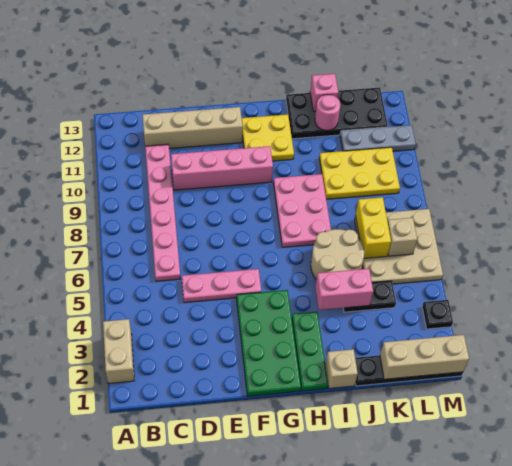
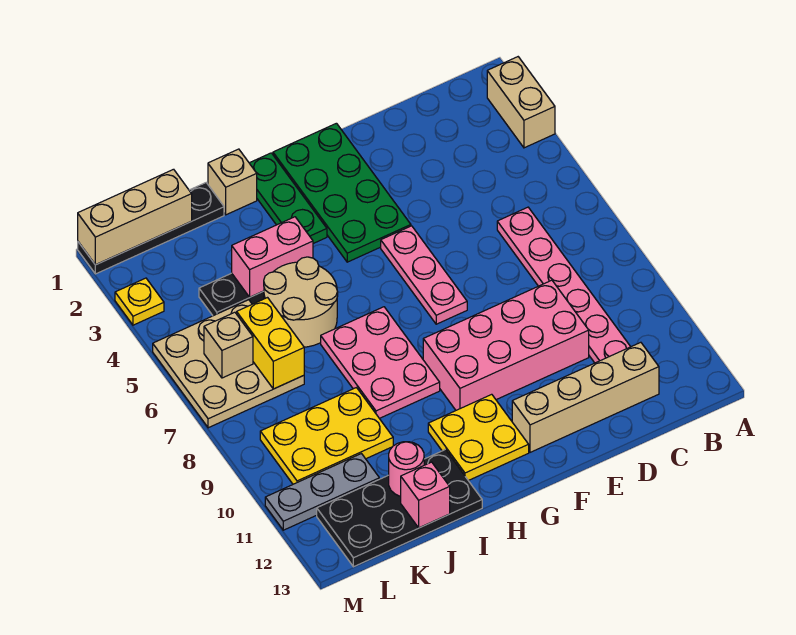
pink plate D5:F5 level 1 -> pink plate F5:F7 level 1
pink brick D10:G10 level 1 -> pink brick D9:G10 level 1
black plate M3 level 1 -> yellow plate M3 level 1

